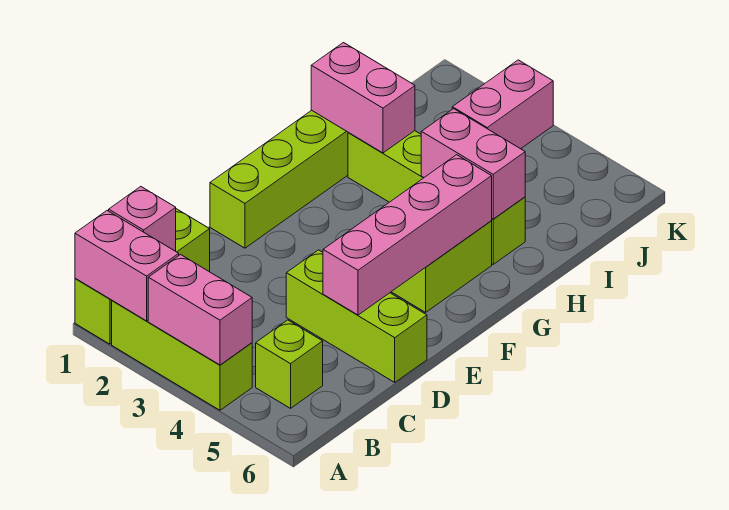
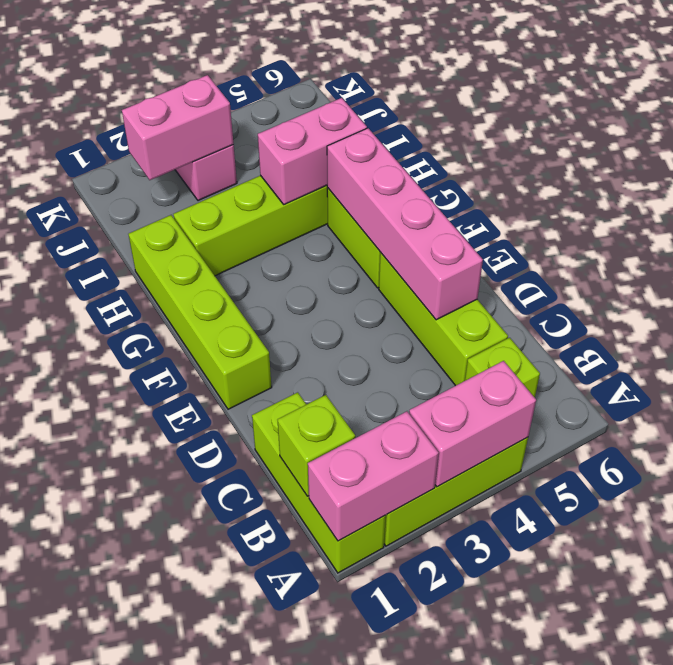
pink brick B1 level 2 -> lime brick B1 level 2
lime brick D4:D6 level 1 -> lime brick C5:E5 level 1
pink brick H1:H2 level 2 -> pink brick J2:J3 level 2

